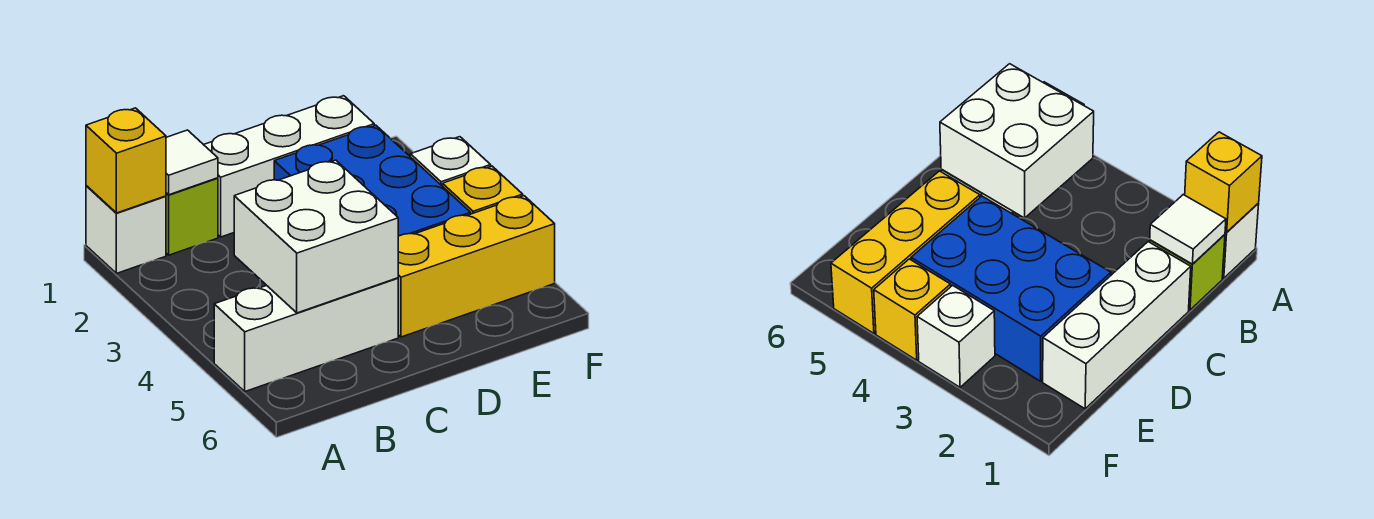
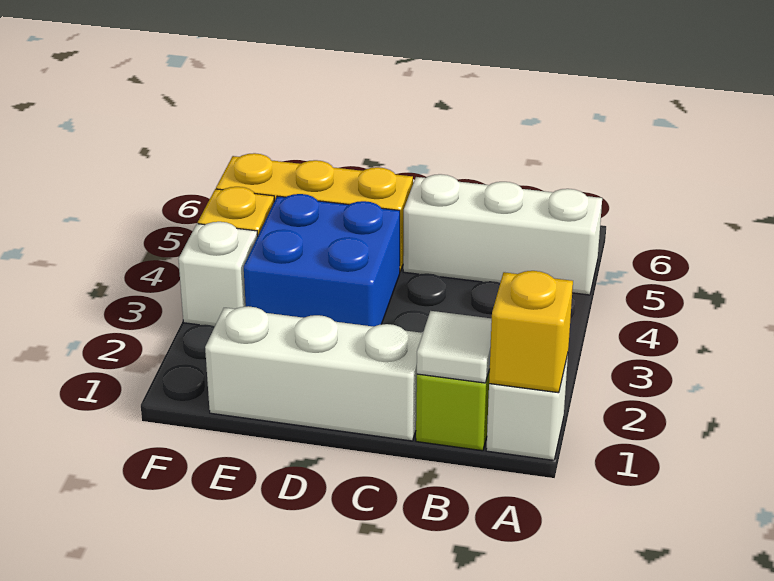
white brick B4:C5 level 2 -> none
blue brick D2:E4 level 1 -> blue brick D3:E4 level 1

